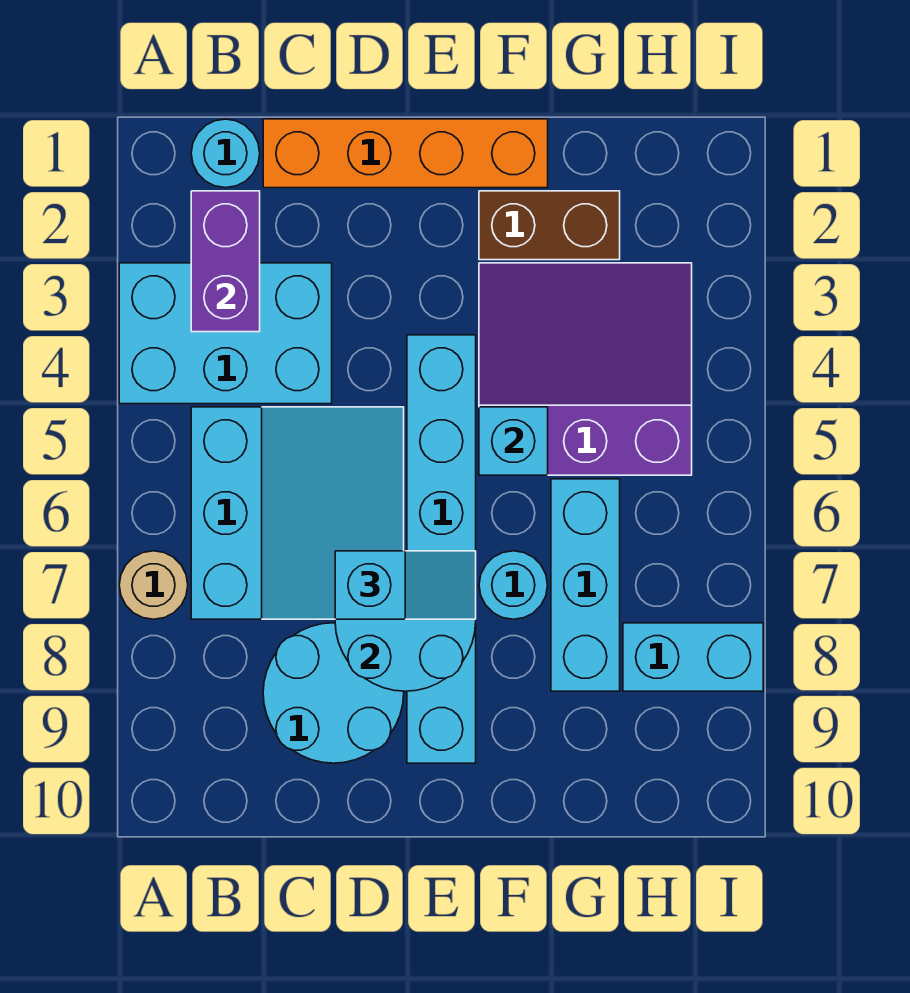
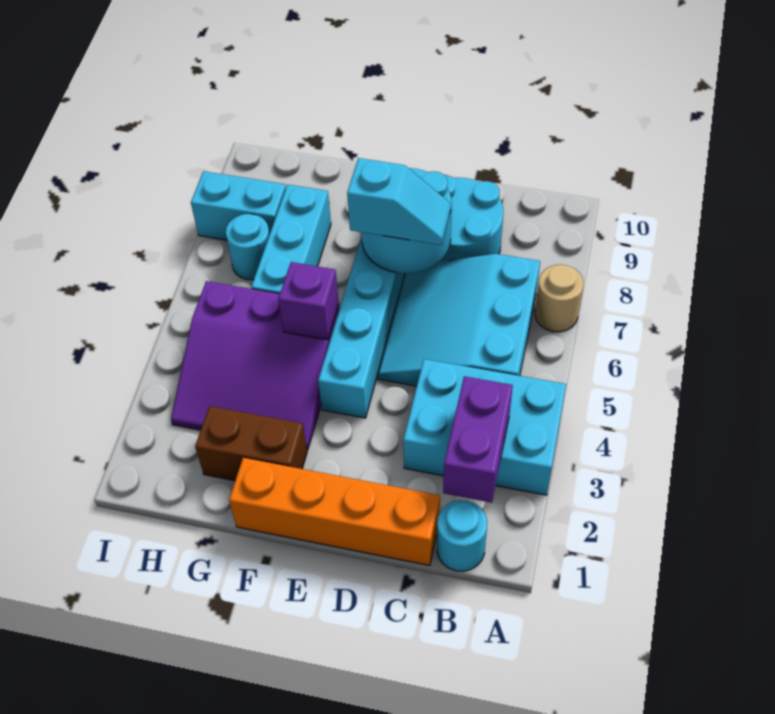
cyan slope D7:E7 level 3 top D -> cyan slope D7:E7 level 3 top E
cyan brick F5 level 2 -> purple brick F5 level 2
cyan round brick F7 level 1 -> cyan round brick H7 level 1

